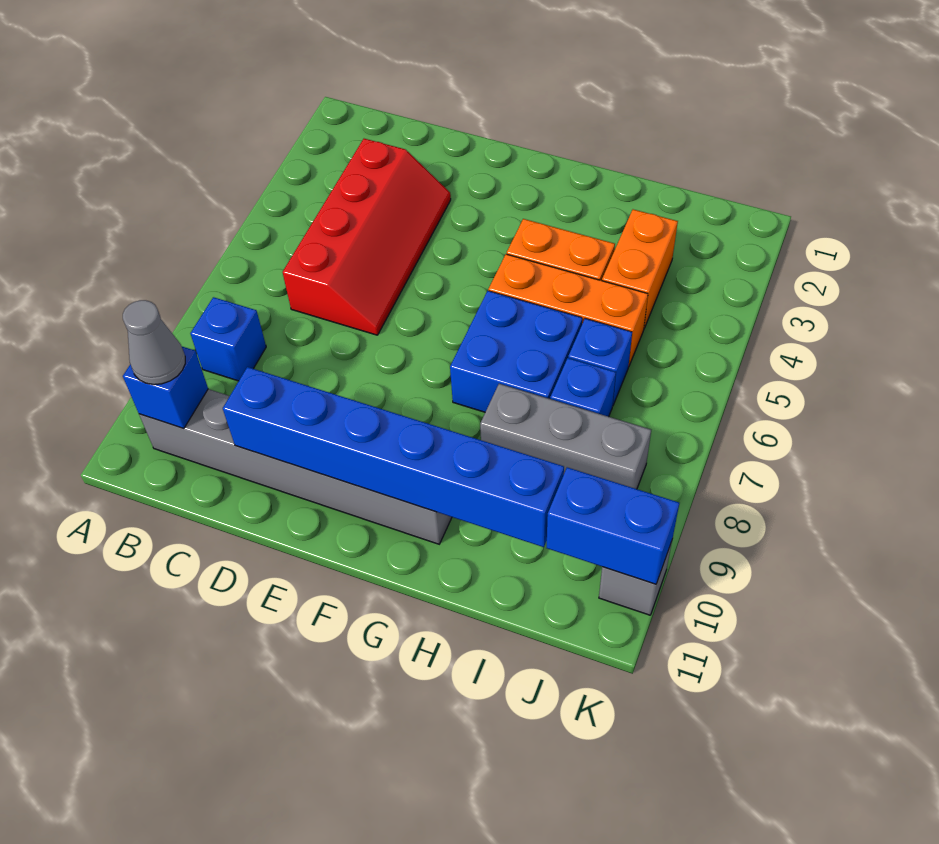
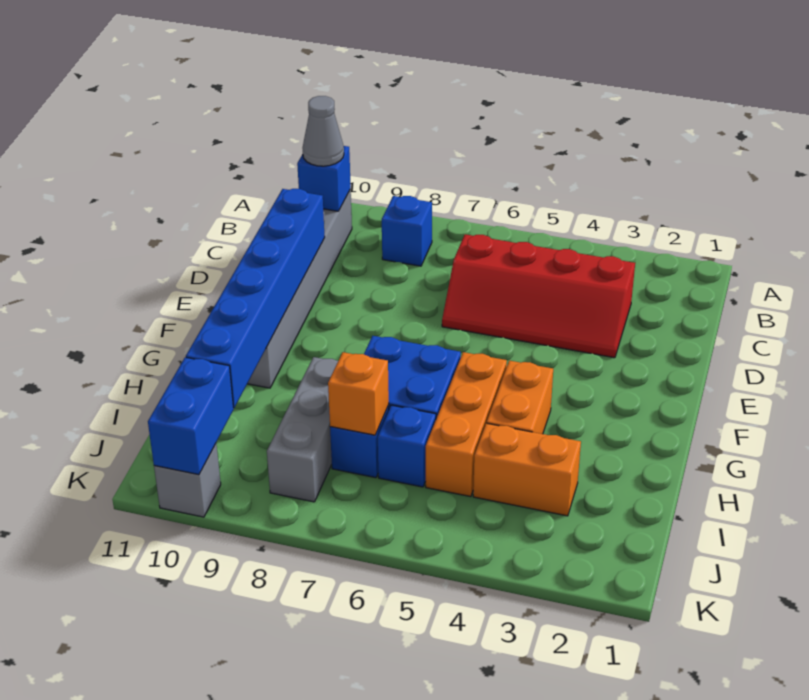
none -> orange brick I7 level 2

